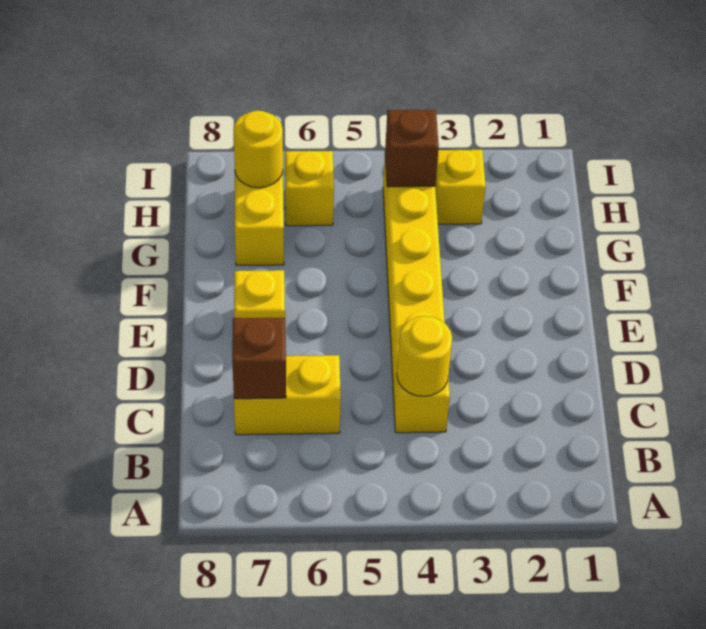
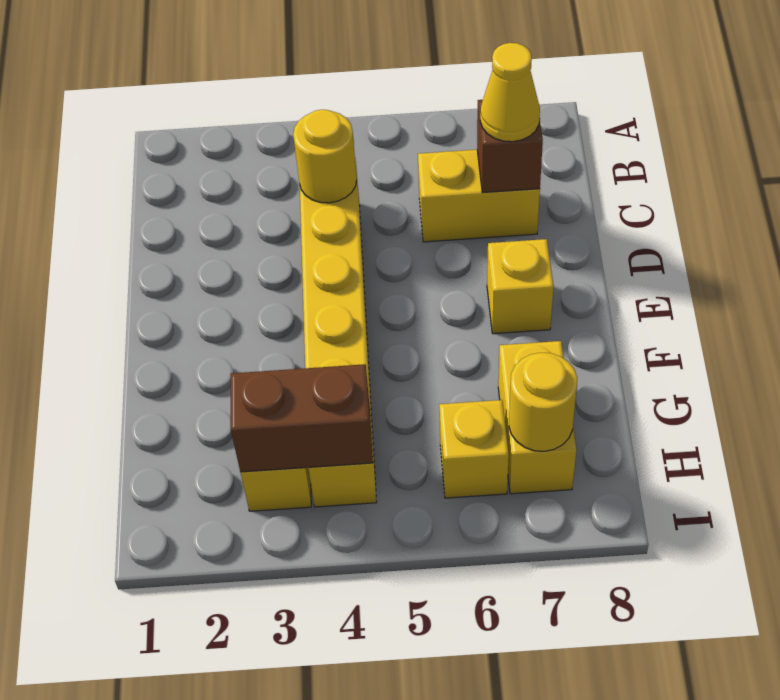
none -> yellow cone C7 level 3
brown brick H4 level 2 -> brown brick H3:H4 level 2

